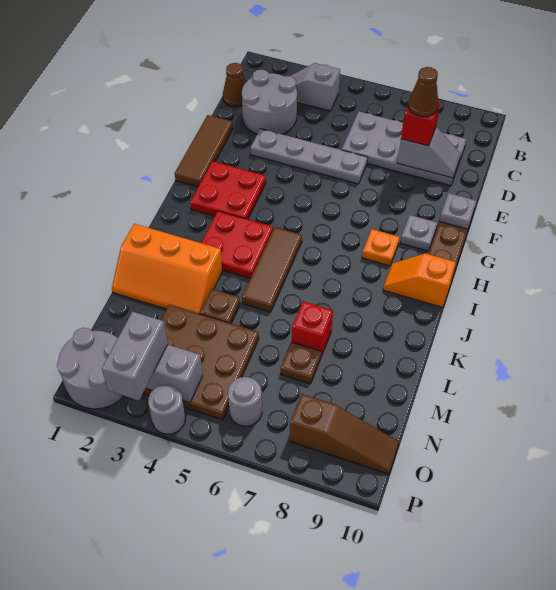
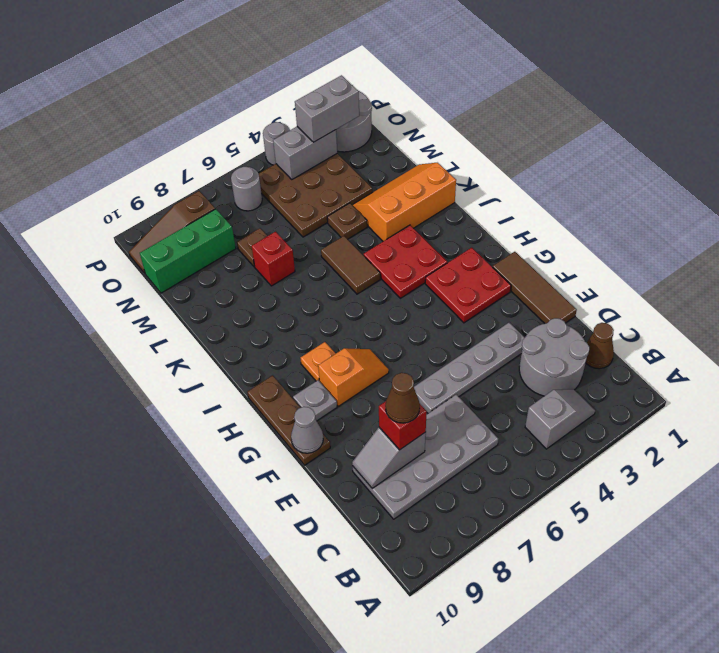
grey plate F10 level 2 -> grey cone F10 level 2
brown tile I5:K5 level 1 -> brown tile J5:K5 level 1
orange slope I9:I10 level 1 top 10 -> orange slope G7:G8 level 1 top 8
none -> green brick N8:N10 level 1
grey brick O3:P3 level 3 -> grey brick O2:O3 level 3

